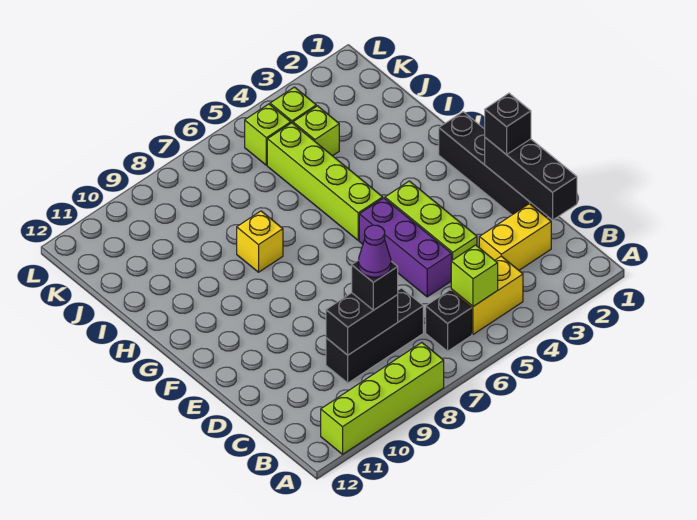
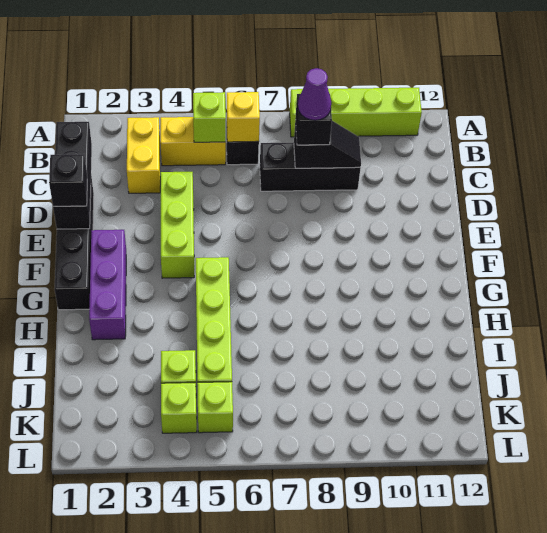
yellow brick C2:C3 level 1 -> yellow brick B3:C3 level 1
black brick C8:C9 level 2 -> black slope C8:C9 level 2 top 8
purple brick D5:F5 level 1 -> purple brick F2:H2 level 1
yellow brick H8 level 1 -> yellow brick B6 level 2

